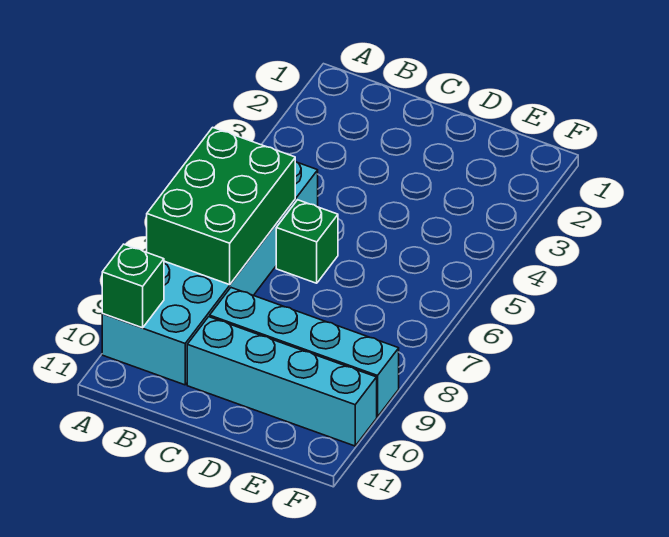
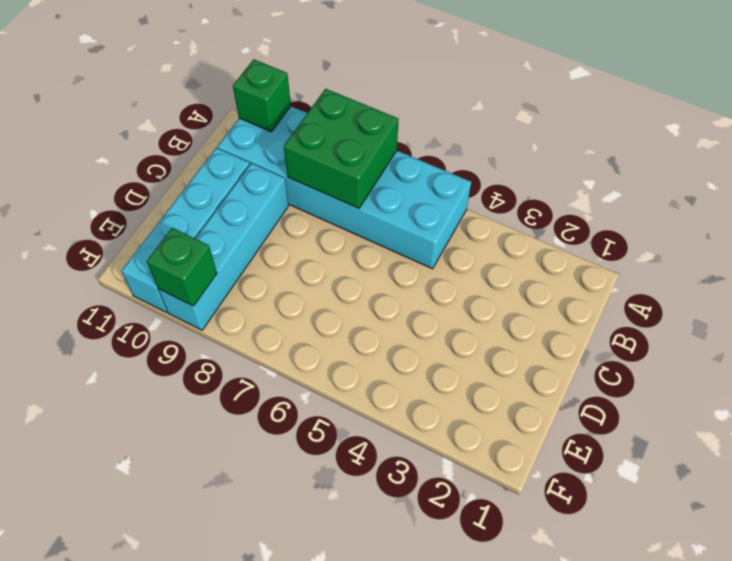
green brick A6:B8 level 2 -> green brick A7:B8 level 2
green brick C6 level 1 -> green brick F9 level 2

